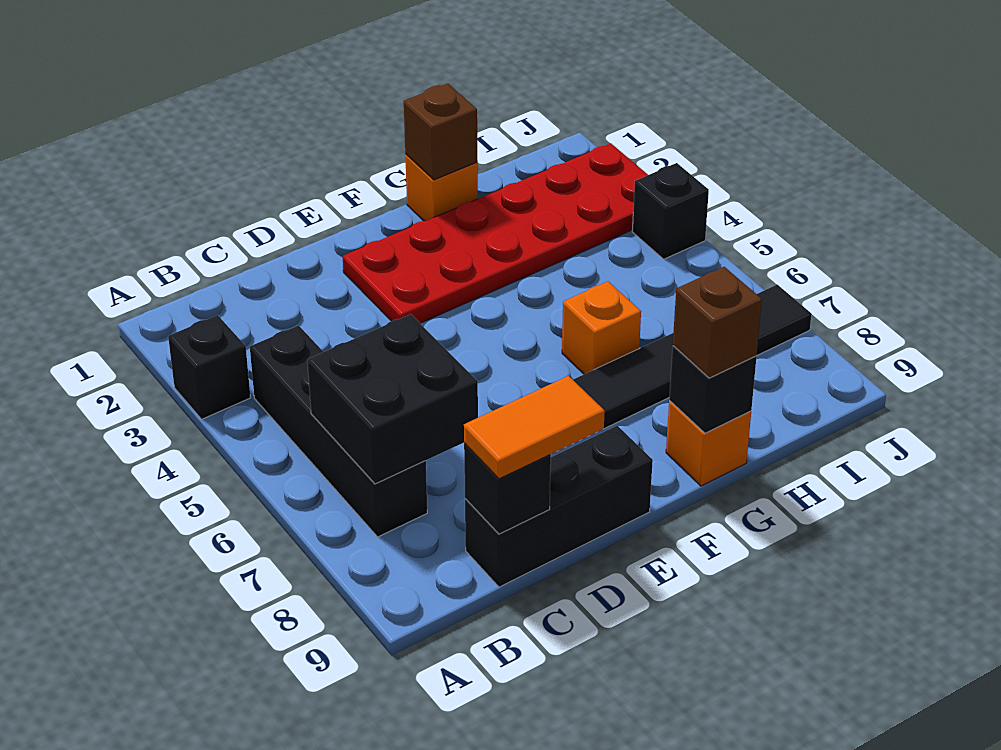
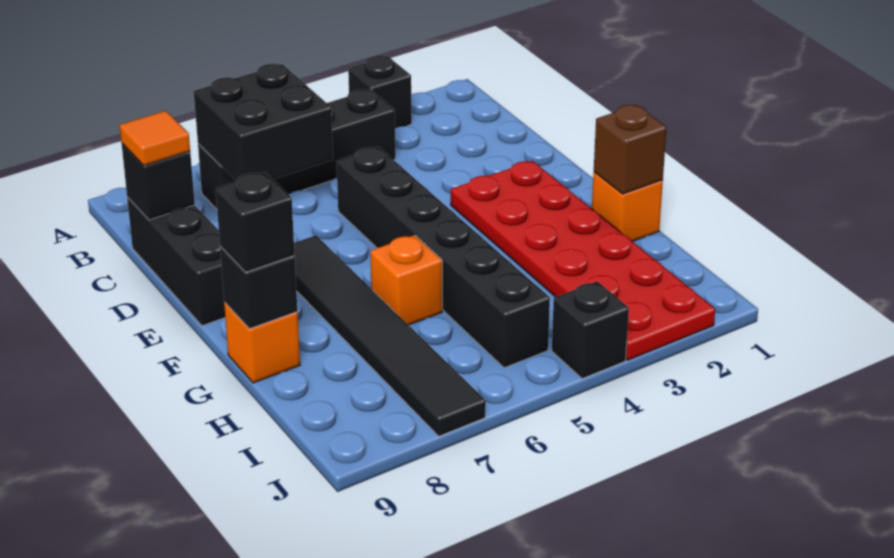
orange tile C9:D9 level 3 -> orange tile C9 level 3
none -> black brick D5:I5 level 1
brown brick G9 level 3 -> black brick G9 level 3

